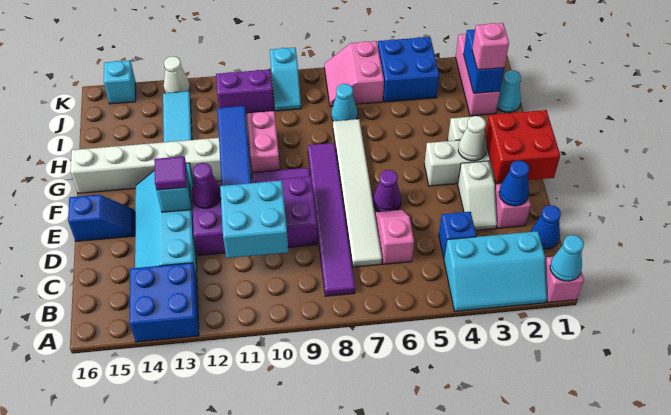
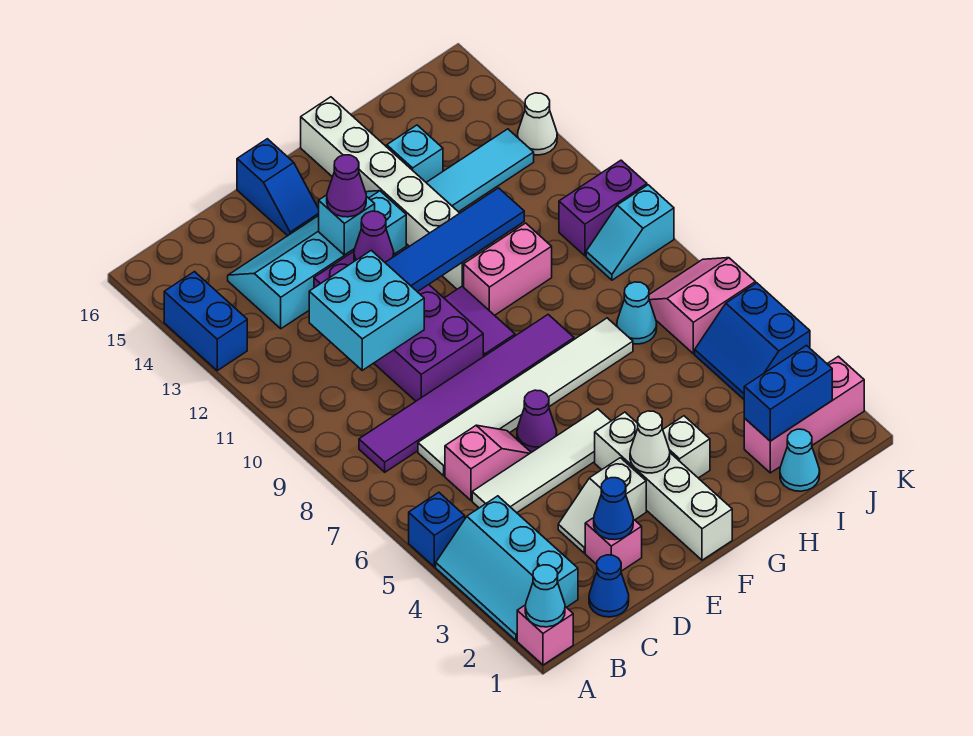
blue brick A13:B14 level 1 -> blue brick A13:A14 level 1
blue brick C4 level 1 -> blue brick A5 level 1
none -> white tile C5:F5 level 1
red brick E1:F2 level 2 -> none
purple tile E13 level 3 -> purple cone E13 level 3
pink brick I2 level 3 -> none
blue brick J4:K5 level 1 -> blue slope J4:K5 level 1 top K
purple brick J10:J11 level 1 -> purple brick J10:K10 level 1
cyan brick K15 level 1 -> cyan brick H14 level 1

